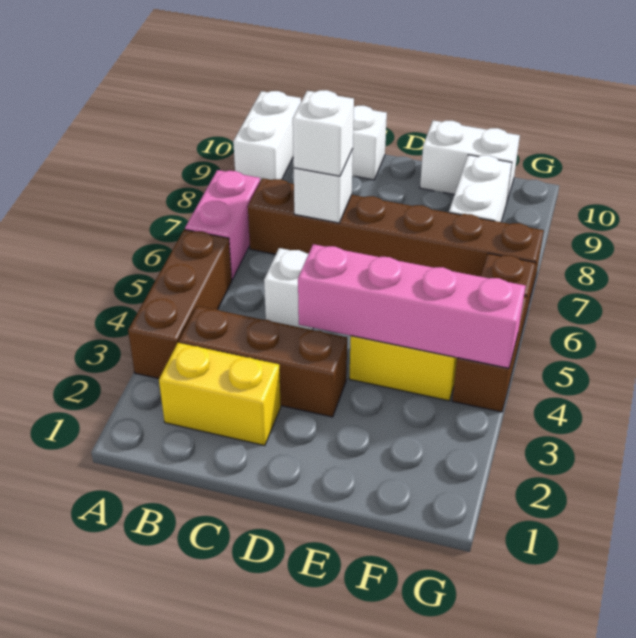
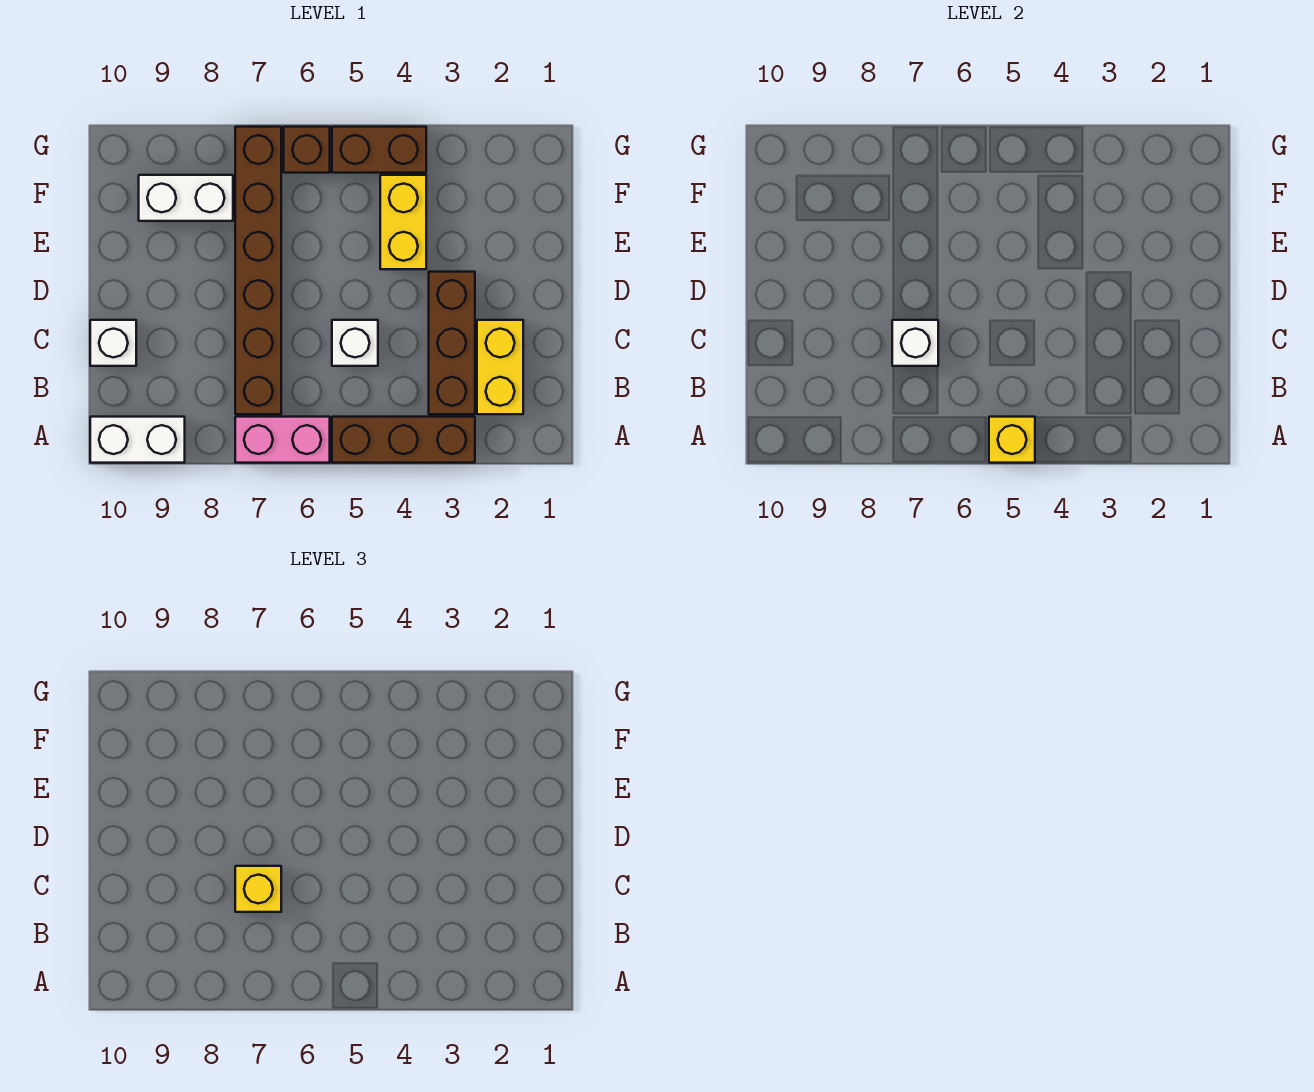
none -> yellow brick A5 level 2
white brick C7 level 3 -> yellow brick C7 level 3
pink brick D4:G4 level 2 -> none
white brick E10:F10 level 1 -> none

